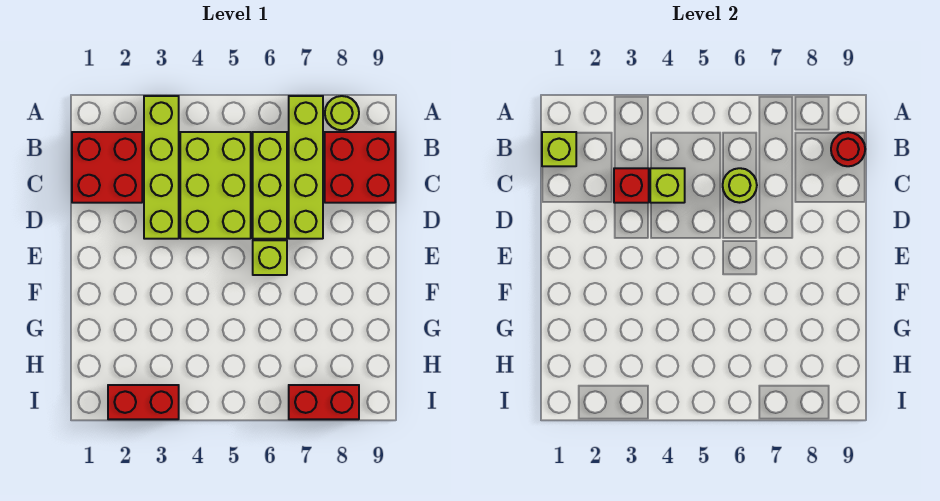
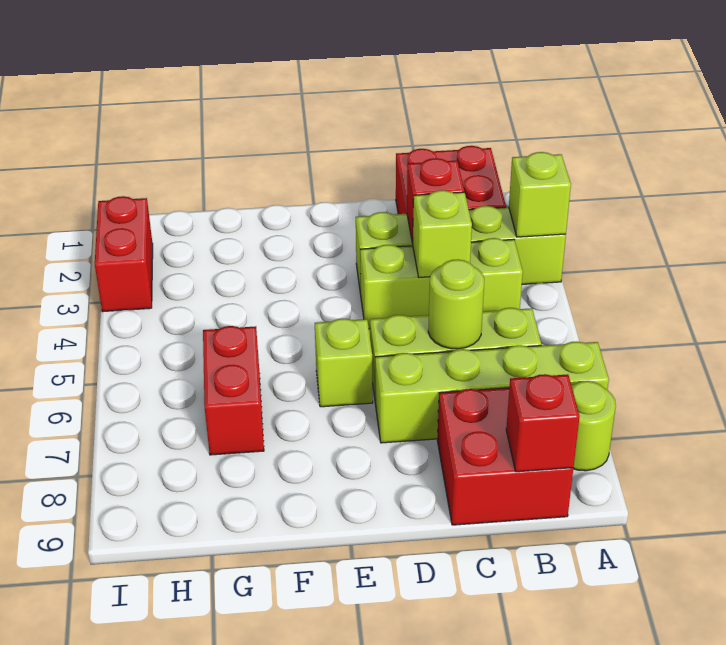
lime brick B1 level 2 -> lime brick A3 level 2
lime brick B4:D5 level 1 -> lime brick B4:D4 level 1
red round brick B9 level 2 -> red brick B9 level 2
red brick I7:I8 level 1 -> red brick G6:G7 level 1

